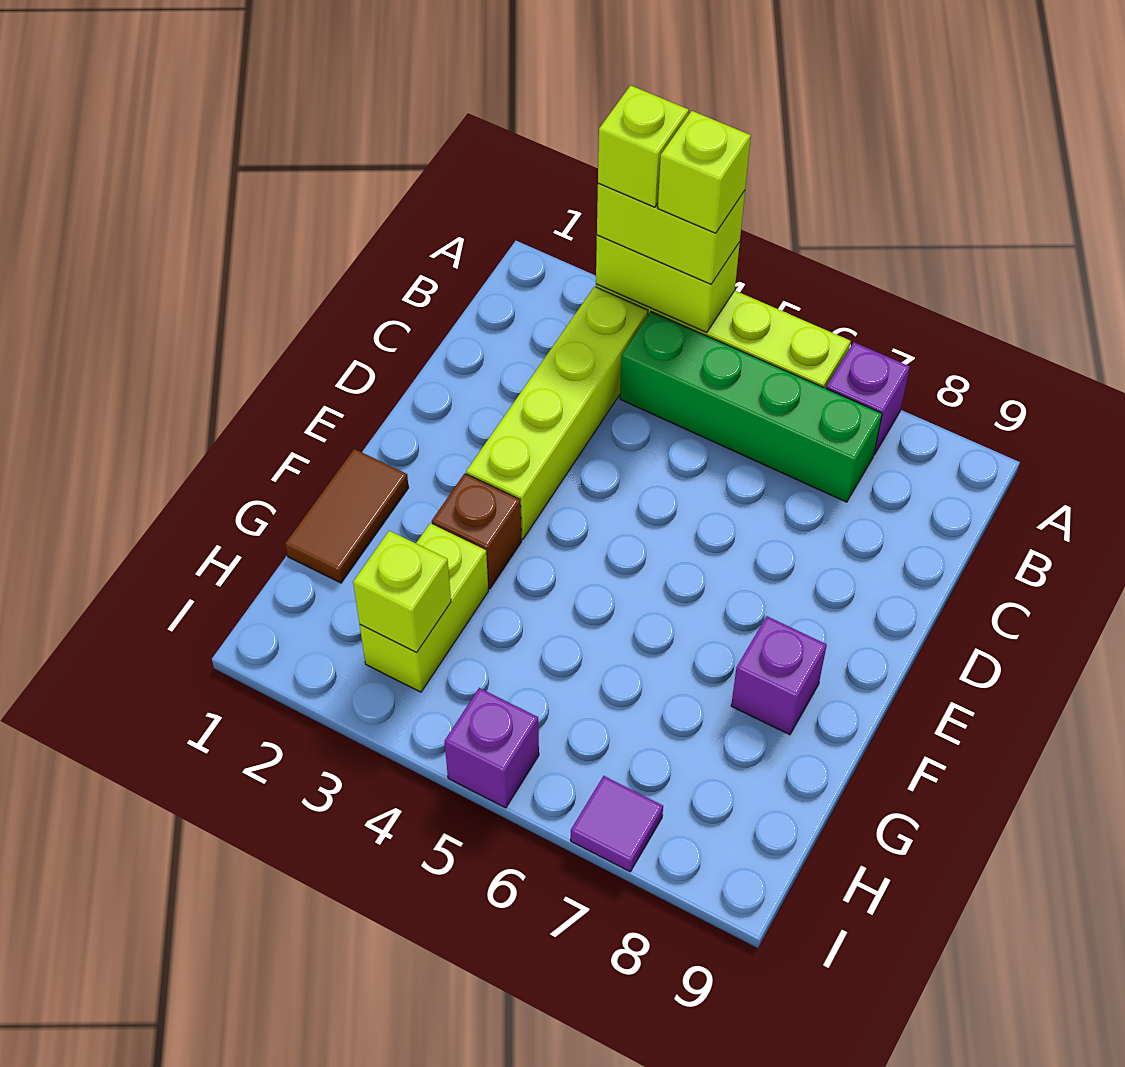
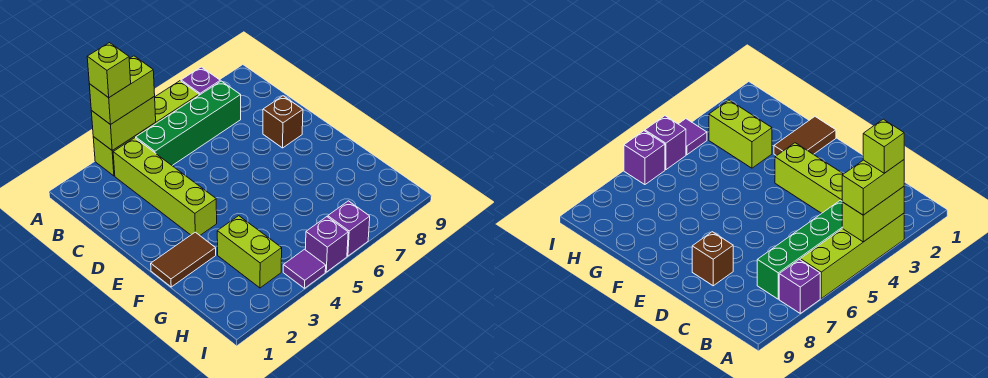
lime brick A4 level 4 -> none
brown tile F1:G1 level 1 -> brown tile F1:F2 level 1
brown brick F3 level 1 -> brown brick D8 level 1
purple brick F8 level 1 -> purple brick I6 level 1
lime brick H3 level 2 -> none
purple tile I7 level 1 -> purple tile I4 level 1

